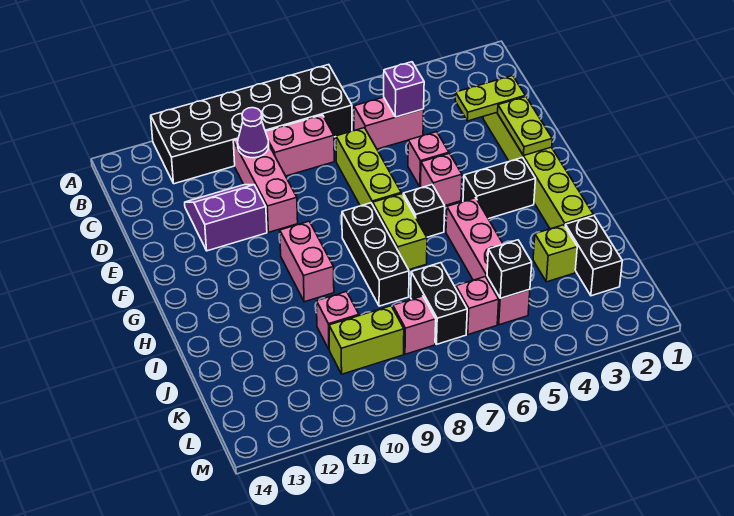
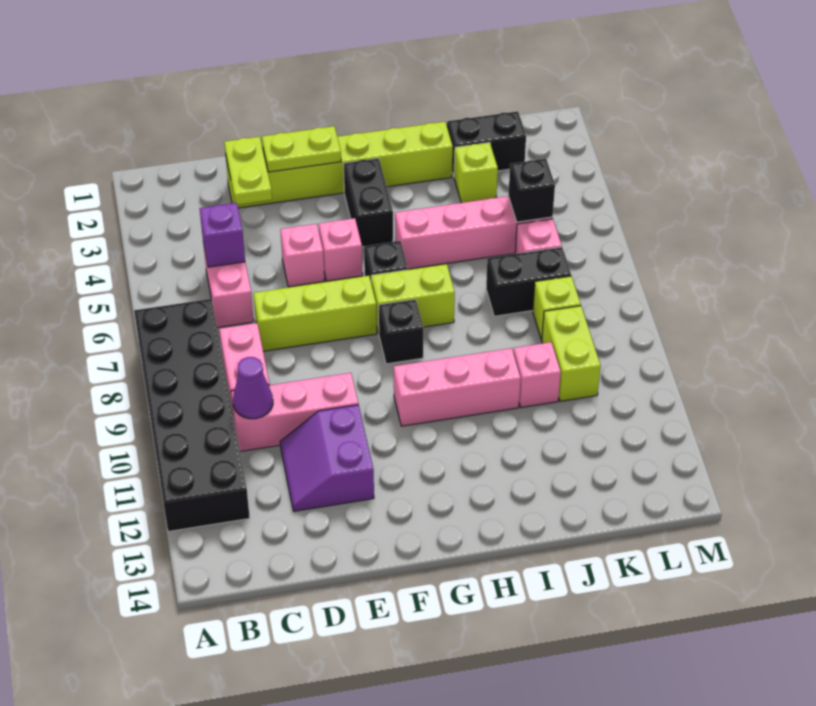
black brick G8:I8 level 1 -> black brick G8 level 1
pink brick G10:H10 level 1 -> pink brick G10:I10 level 1
pink brick K8 level 1 -> lime brick K8 level 1

